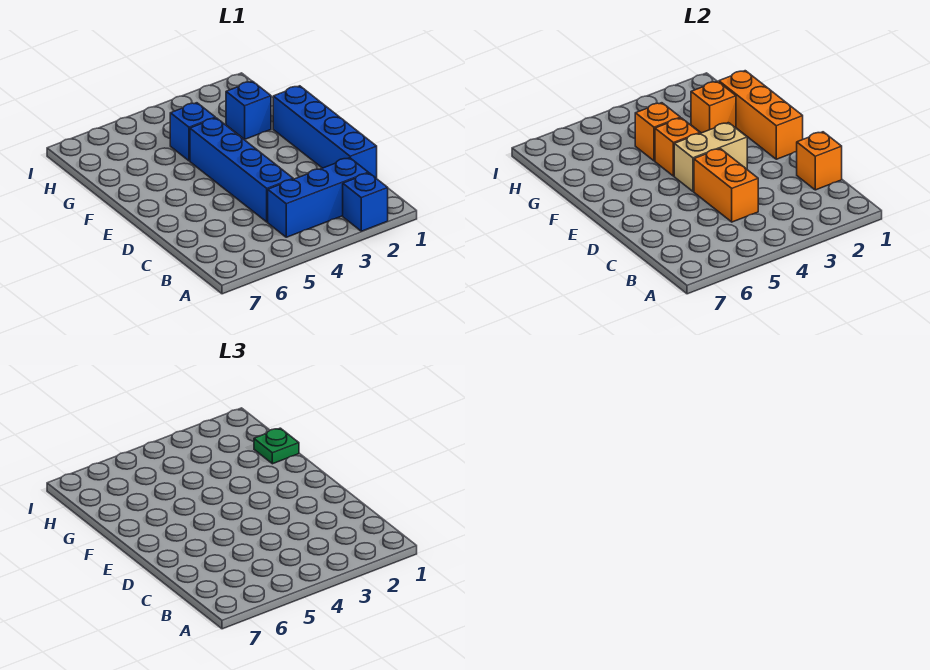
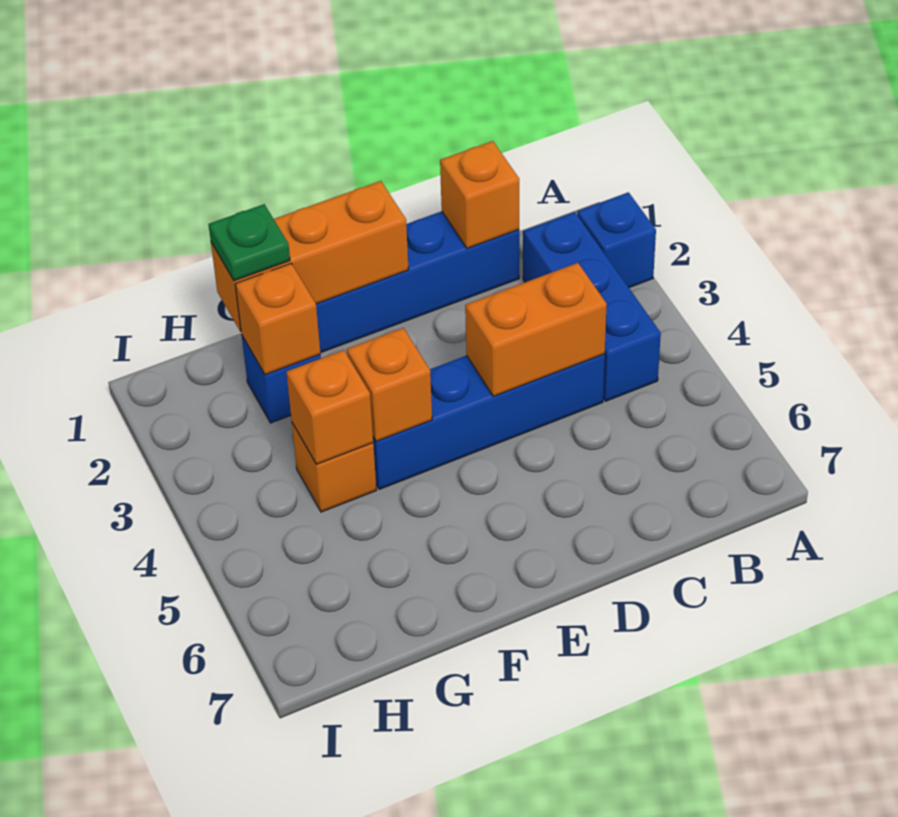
tan brick E3:E4 level 2 -> none
blue brick G4 level 1 -> orange brick G4 level 1

